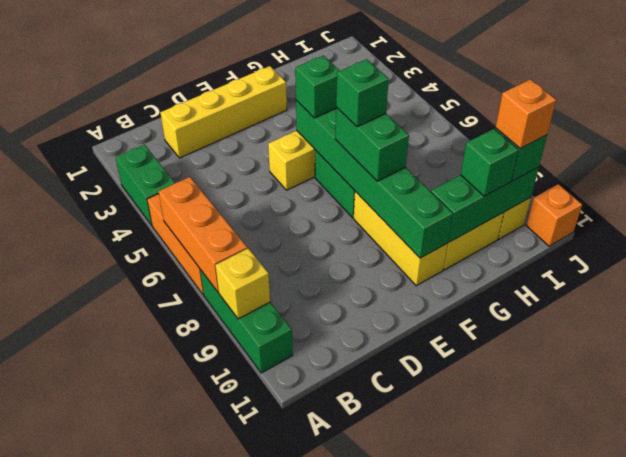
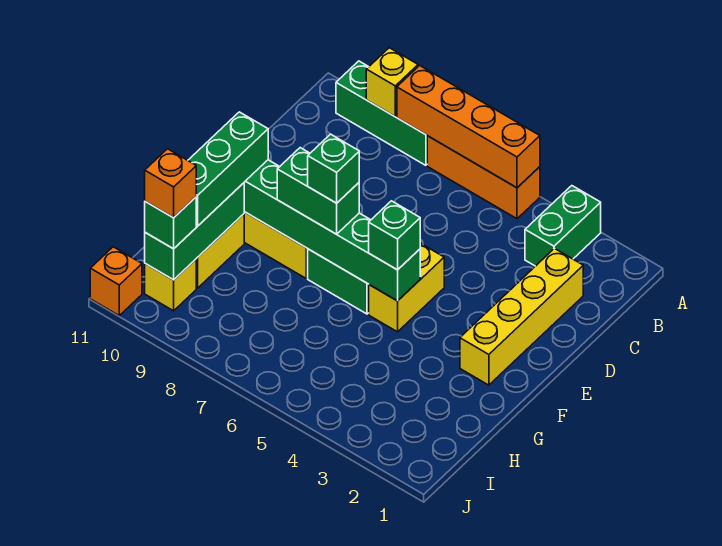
green brick A3:A4 level 1 -> green brick A3:B3 level 1
orange brick A6:A8 level 2 -> orange brick A5:A8 level 2
green brick H10 level 3 -> green brick F10:H10 level 3

